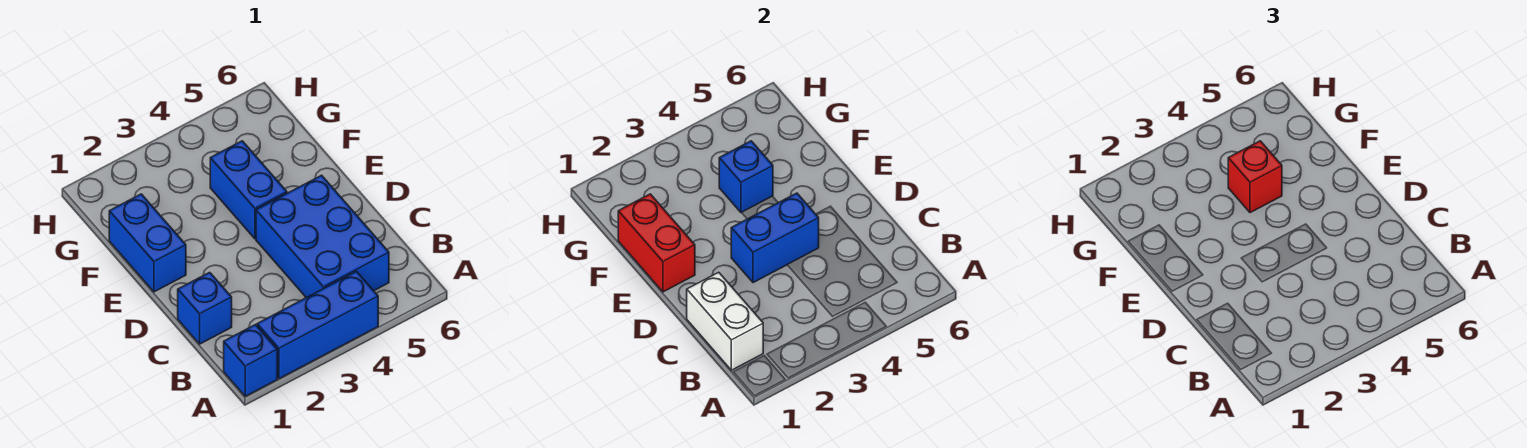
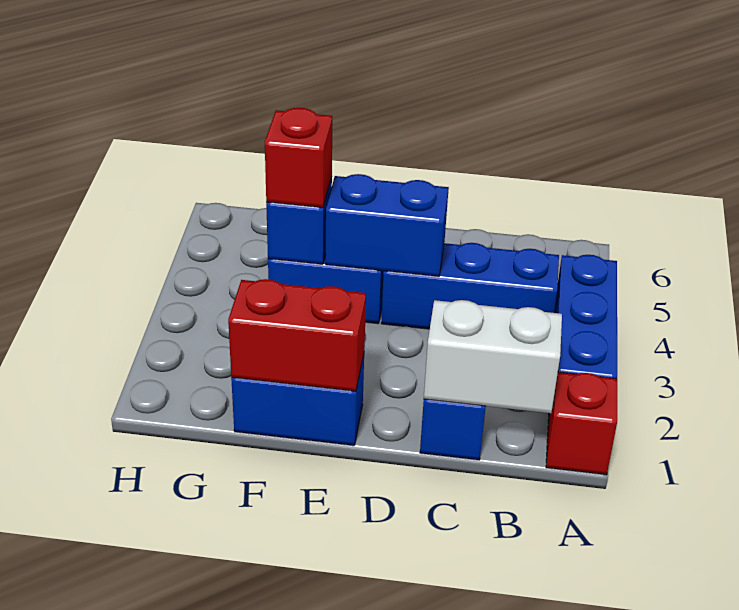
blue brick A1 level 1 -> red brick A1 level 1
blue brick B4:D5 level 1 -> blue brick B4:D4 level 1
blue brick D3:D4 level 2 -> blue brick D4:E4 level 2

